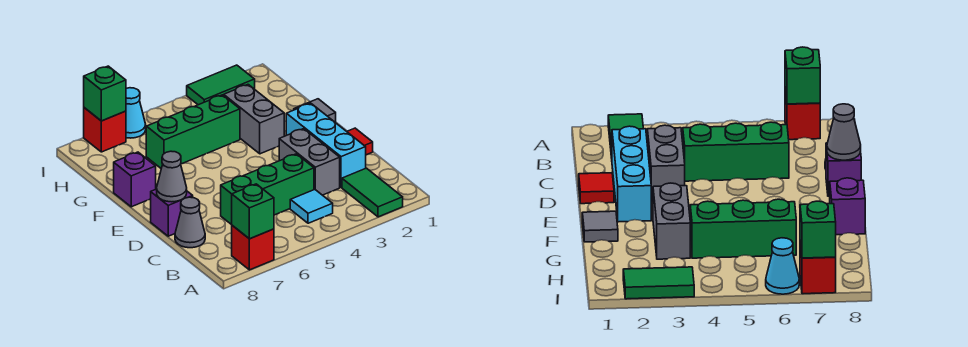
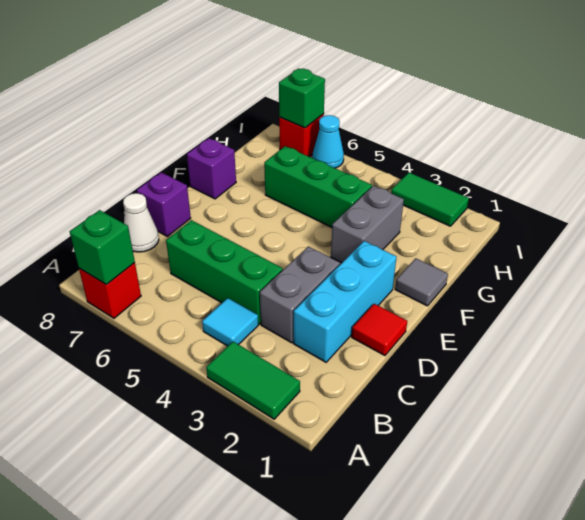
green tile A2:B2 level 1 -> green tile A2:A3 level 1
grey cone C8 level 1 -> white cone C8 level 1
grey cone D8 level 2 -> none

